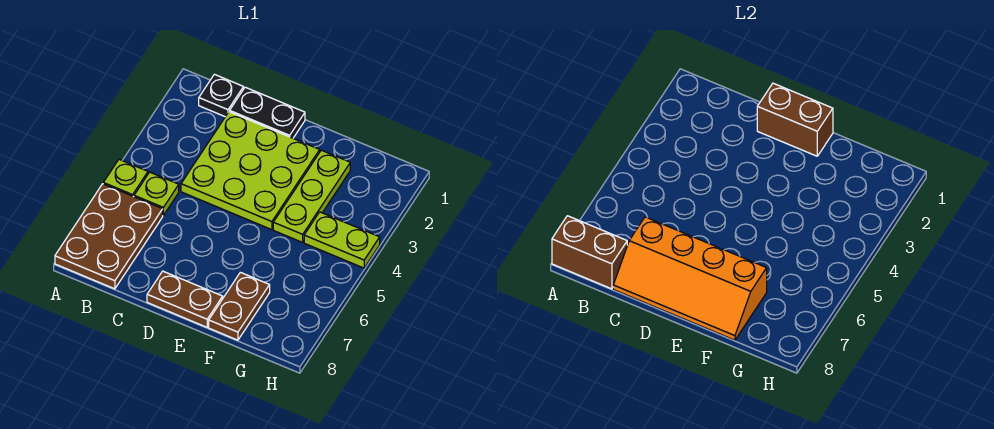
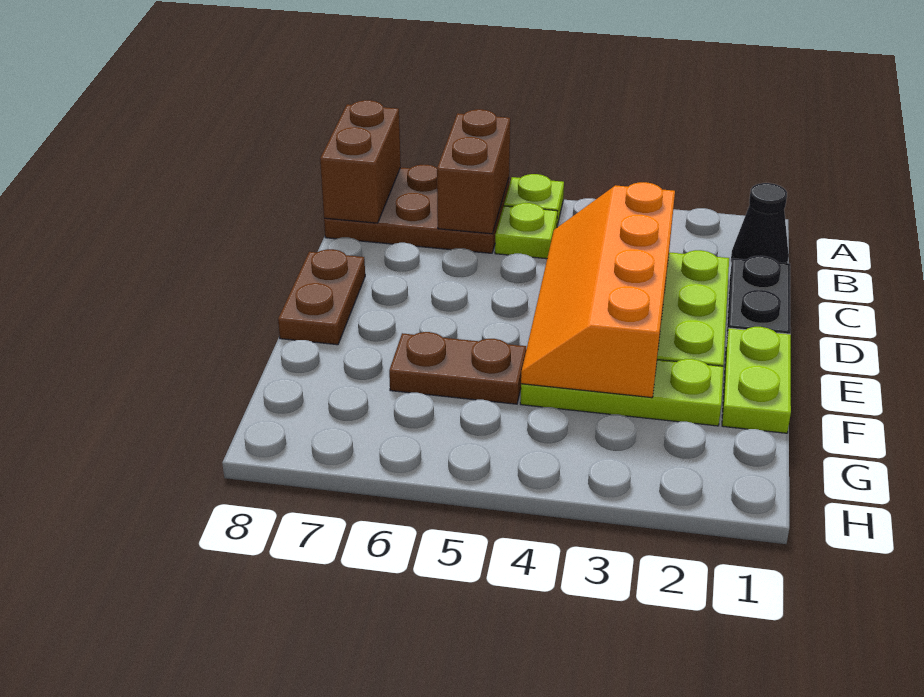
black plate B1 level 1 -> black cone B1 level 1
orange slope C7:F8 level 2 top 7 -> orange slope C3:F4 level 2 top 3
brown brick D1:E1 level 2 -> brown brick A6:B6 level 2
brown plate F7:F8 level 1 -> brown plate F5:F6 level 1
lime plate G4:H4 level 1 -> lime plate E1:F1 level 1

